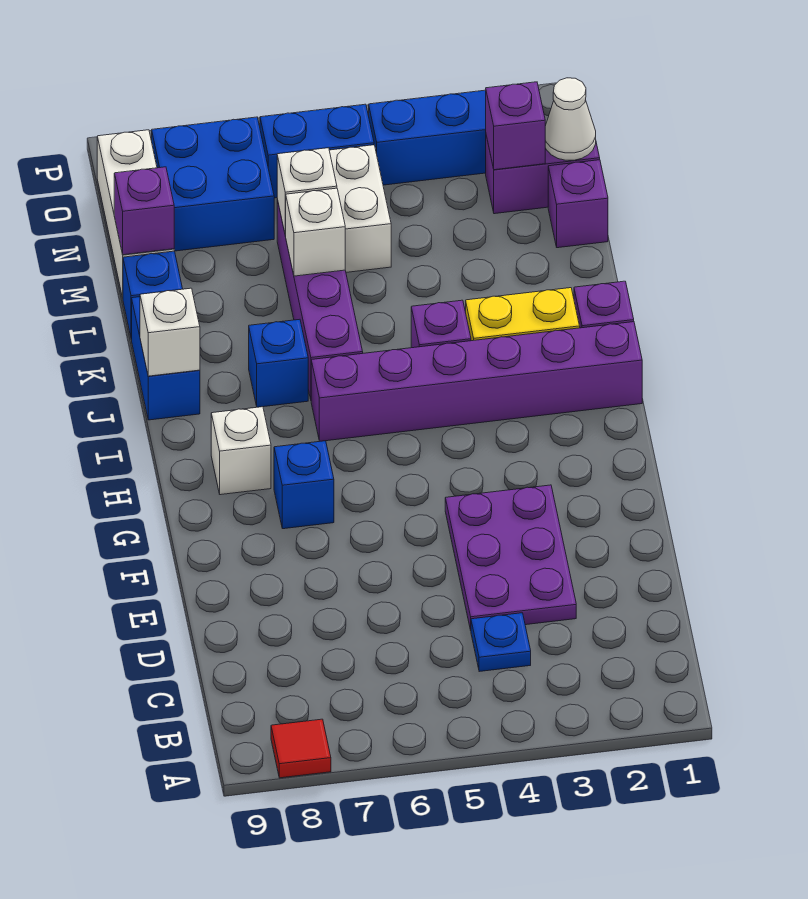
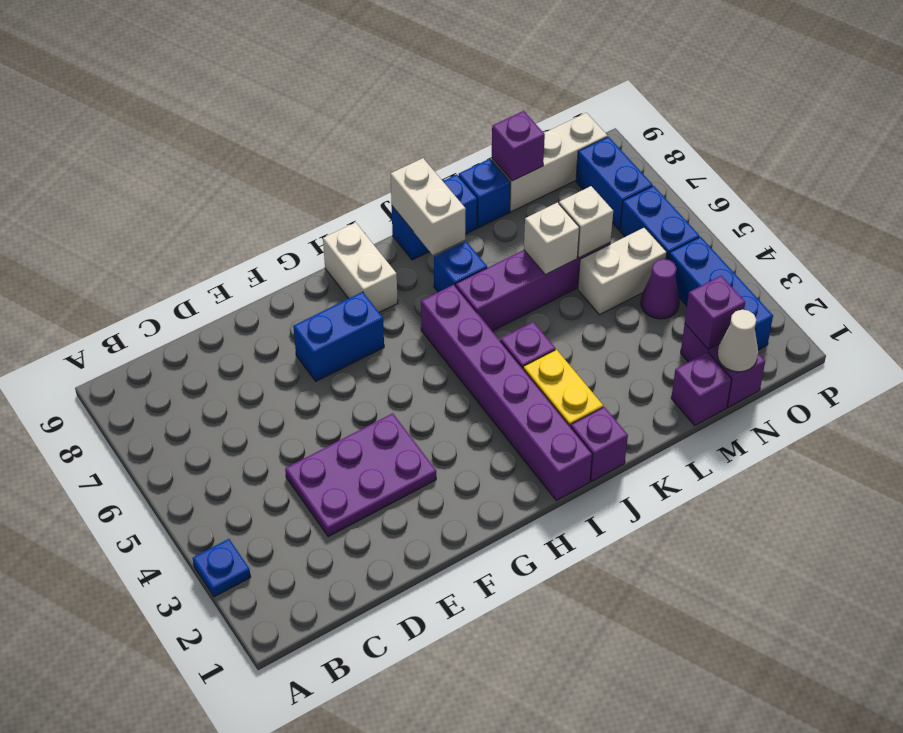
red tile A8 level 1 -> none
blue plate C4 level 1 -> blue plate A3 level 1
blue brick G7 level 1 -> blue brick F7:G7 level 1
white brick H8 level 1 -> white brick H8:H9 level 1
white brick J9 level 2 -> white brick J8:J9 level 2
none -> purple cone N4 level 1
blue brick N7:O8 level 1 -> blue brick O7:O8 level 1

